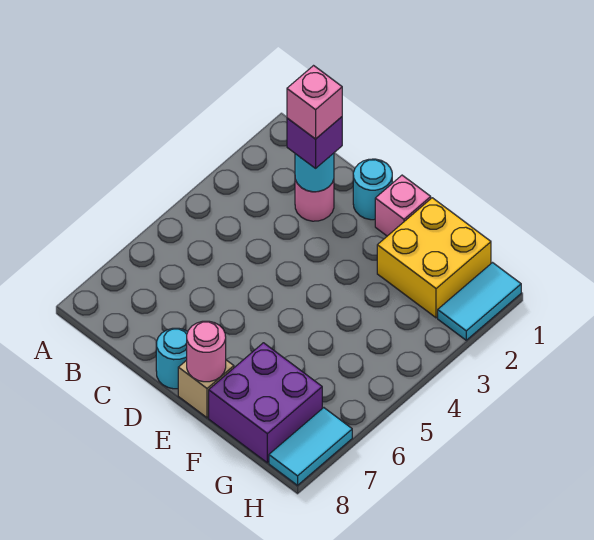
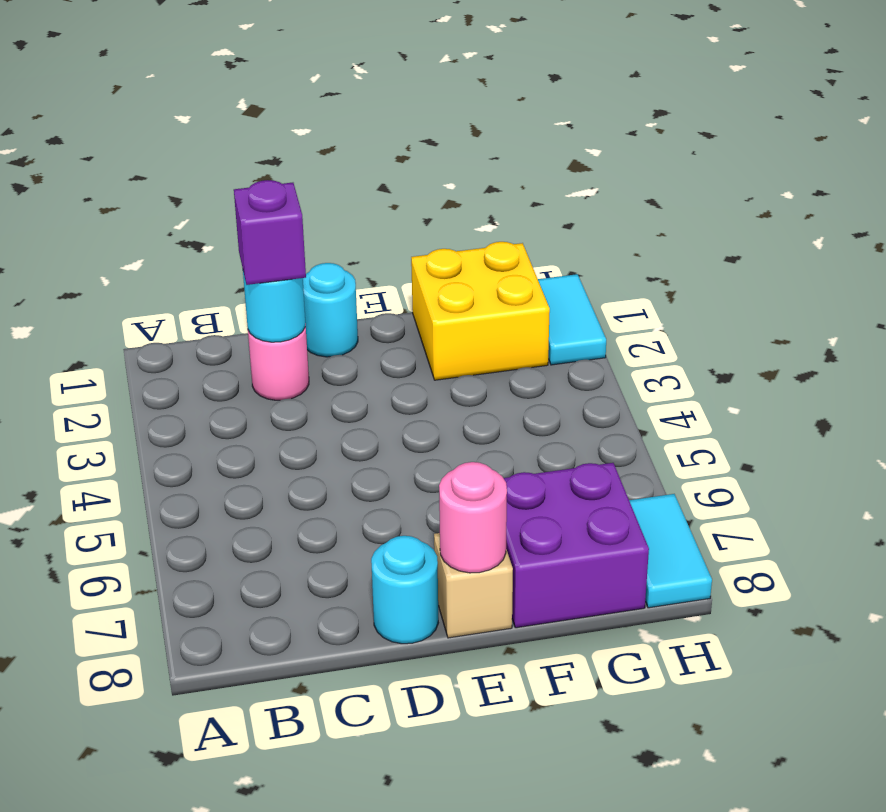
pink brick C2 level 4 -> none
pink brick E1 level 1 -> none

